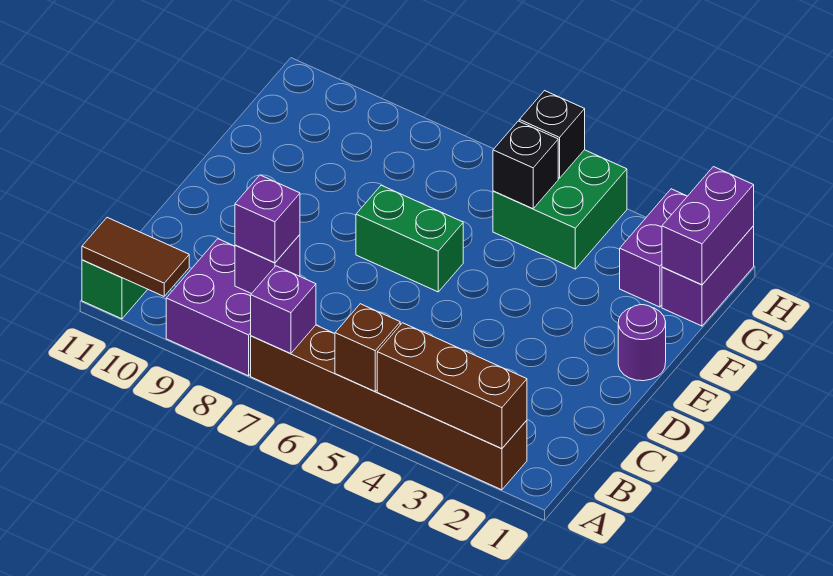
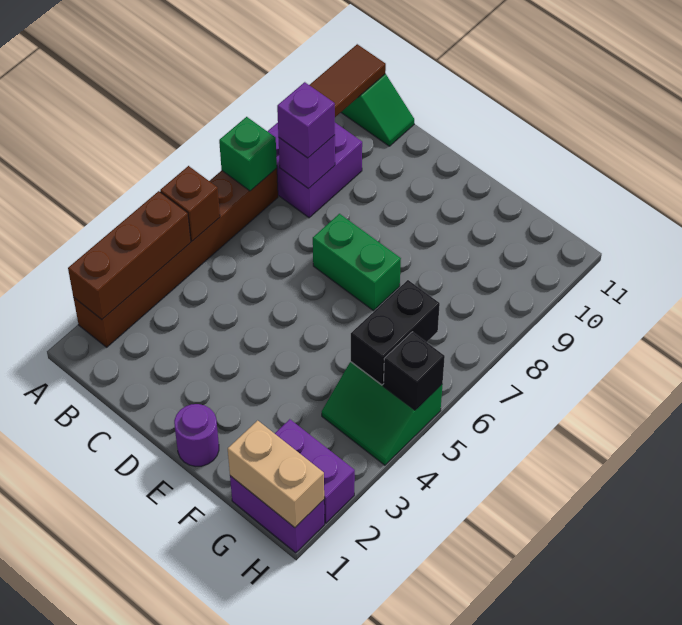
purple brick A7 level 2 -> green brick A7 level 2
green brick E6:E7 level 1 -> green brick D7:E7 level 1
purple brick G1:H1 level 2 -> tan brick G1:H1 level 2
green brick G4:H5 level 1 -> green slope G4:H5 level 1 top 5
black brick G5 level 2 -> black brick G5:G6 level 2

